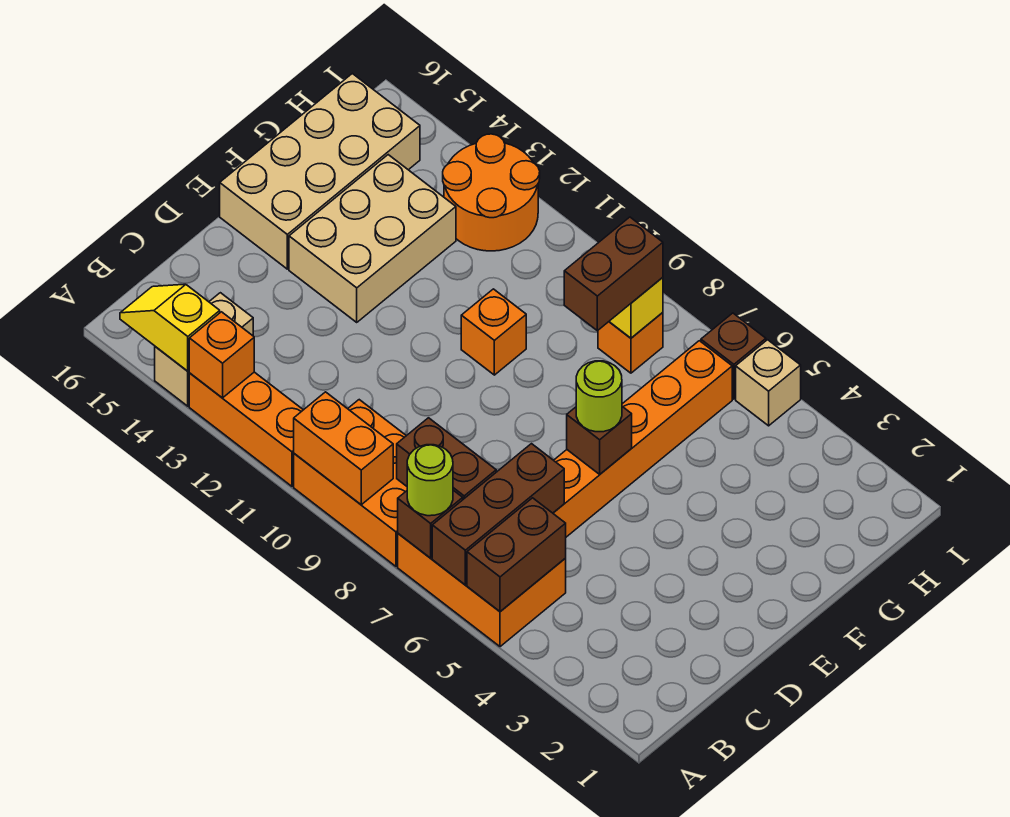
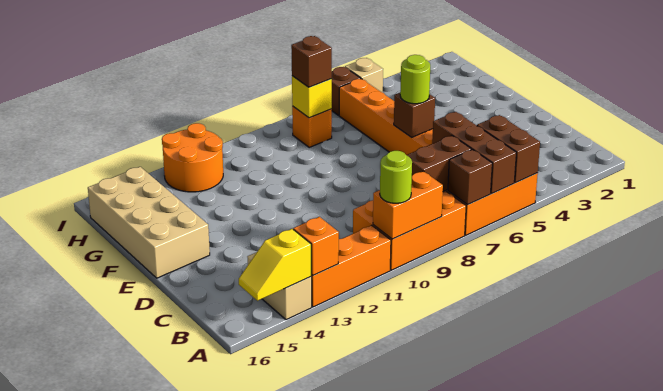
lime round brick A7 level 3 -> lime round brick A10 level 3
tan brick E13:G14 level 1 -> none
orange brick F10 level 1 -> none
brown brick G8:H8 level 3 -> brown brick H8 level 3

